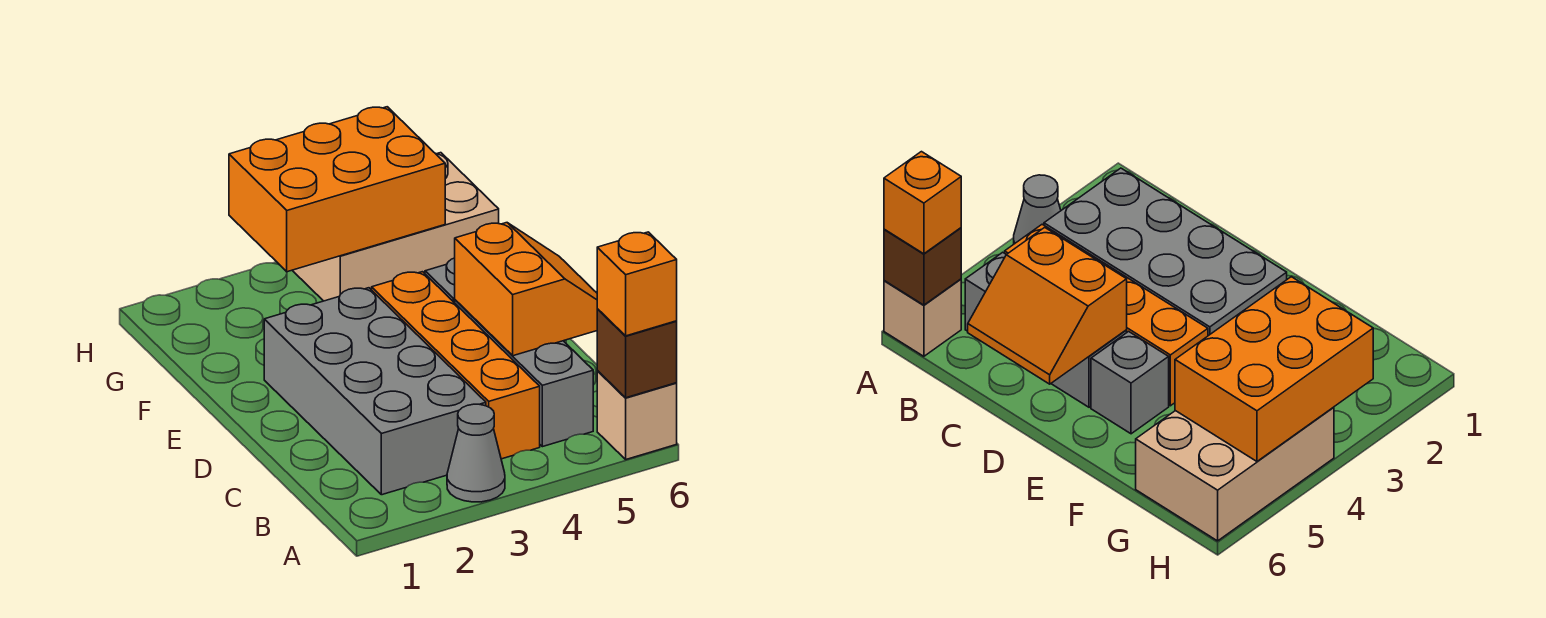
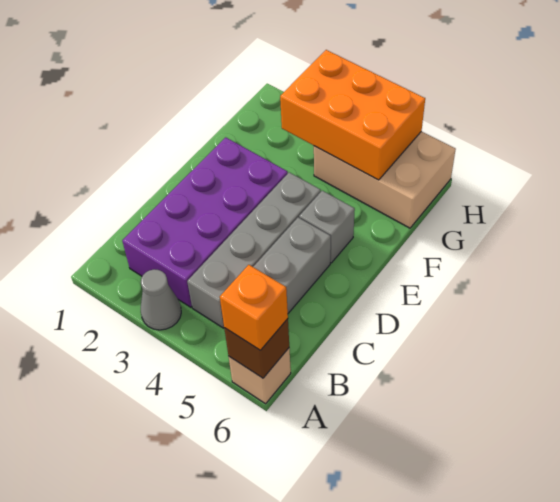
grey brick B2:E3 level 1 -> purple brick B2:E3 level 1
orange brick B4:E4 level 1 -> grey brick B4:E4 level 1
orange slope C5:D6 level 2 top 5 -> none

